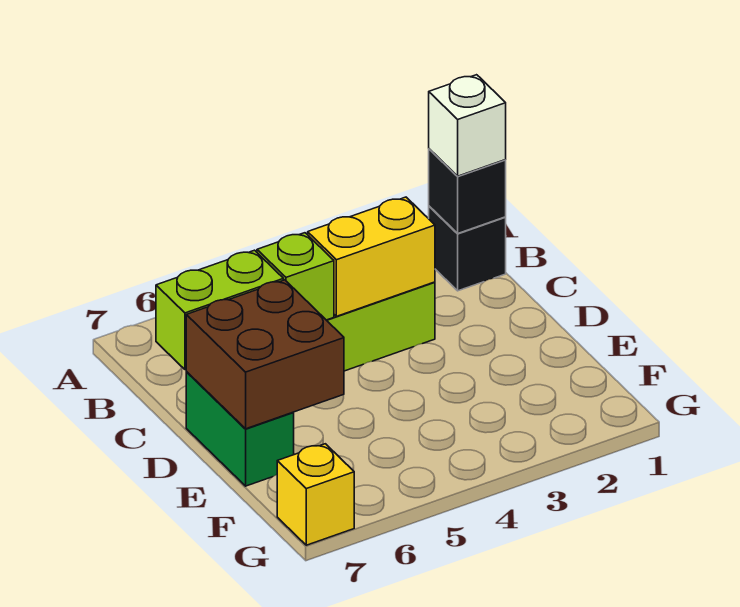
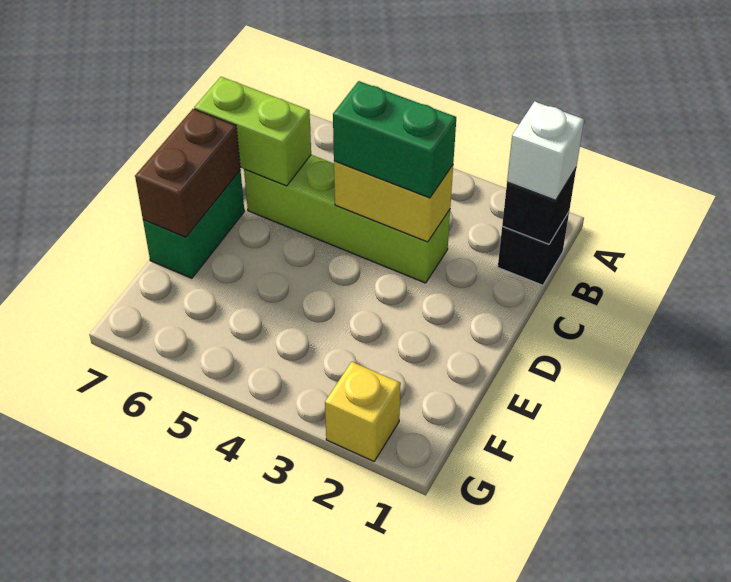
none -> green brick C3:C4 level 3
lime brick C5 level 2 -> none
brown brick D6:E7 level 2 -> brown brick D7:E7 level 2
yellow brick G7 level 1 -> yellow brick G2 level 1

